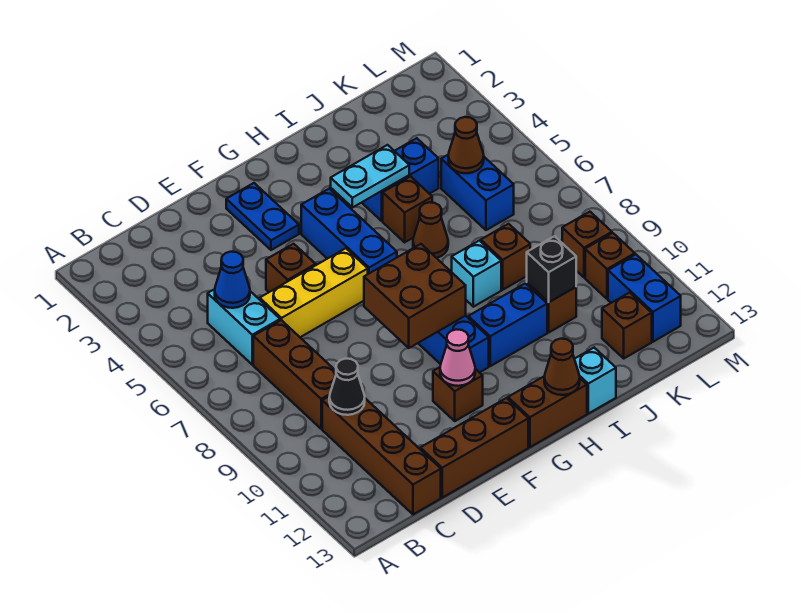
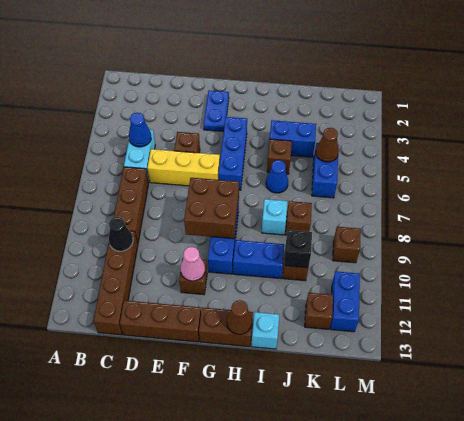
cyan plate H4:I4 level 2 -> none
brown cone I6 level 1 -> blue cone I6 level 1
brown brick L10 level 1 -> none

